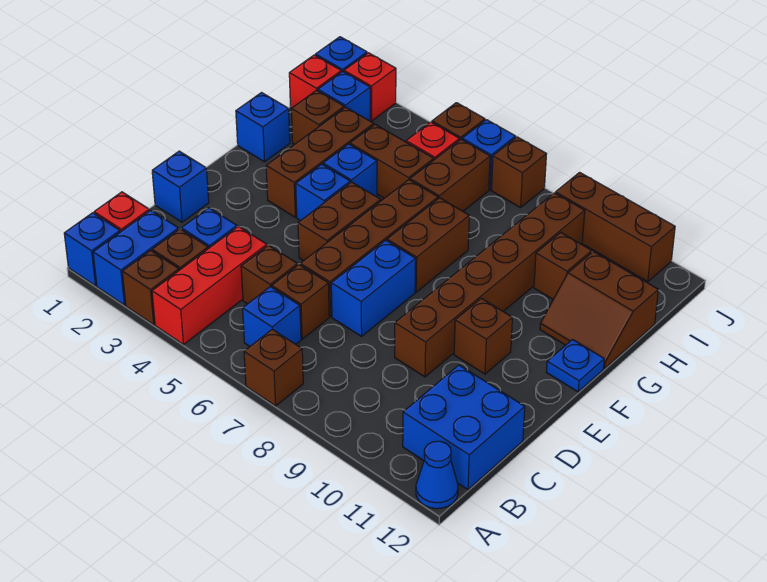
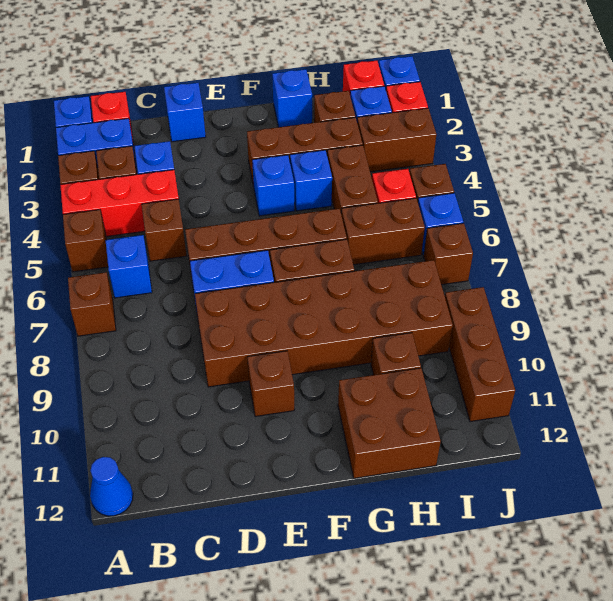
blue brick B11:C12 level 1 -> none
brown brick C6 level 1 -> brown brick A5 level 1
brown brick D9:I9 level 1 -> brown brick D8:I9 level 1
brown brick E5:F5 level 1 -> brown brick I3:J3 level 1
blue plate F12 level 1 -> none
brown slope G11:H12 level 1 top H -> brown brick G11:H12 level 1

